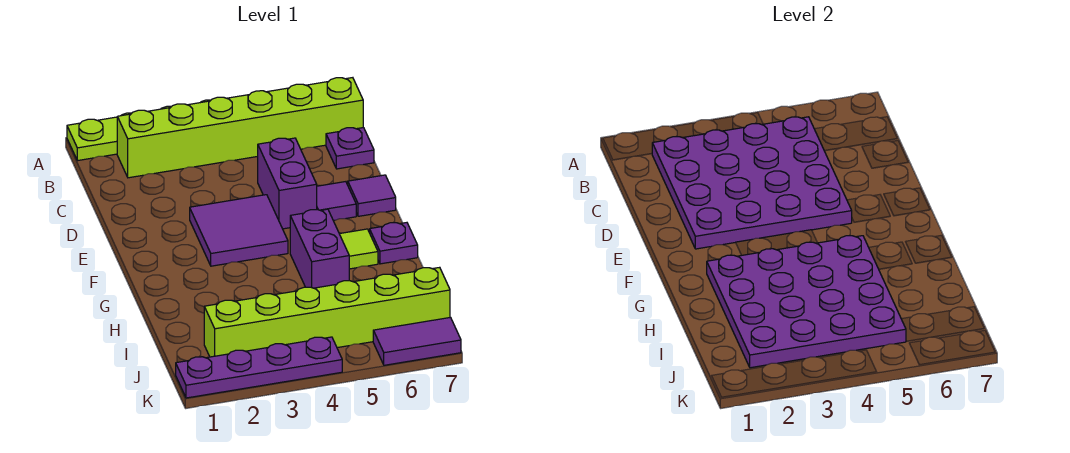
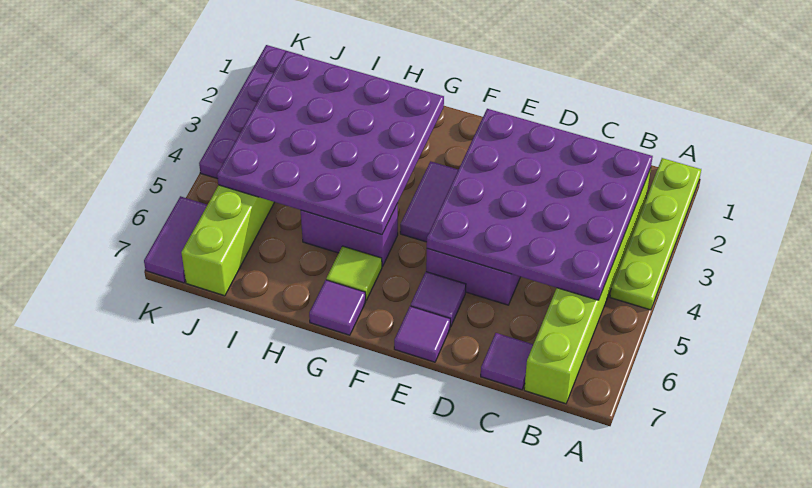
purple plate C7 level 1 -> purple tile C7 level 1
purple plate G7 level 1 -> purple tile G7 level 1

